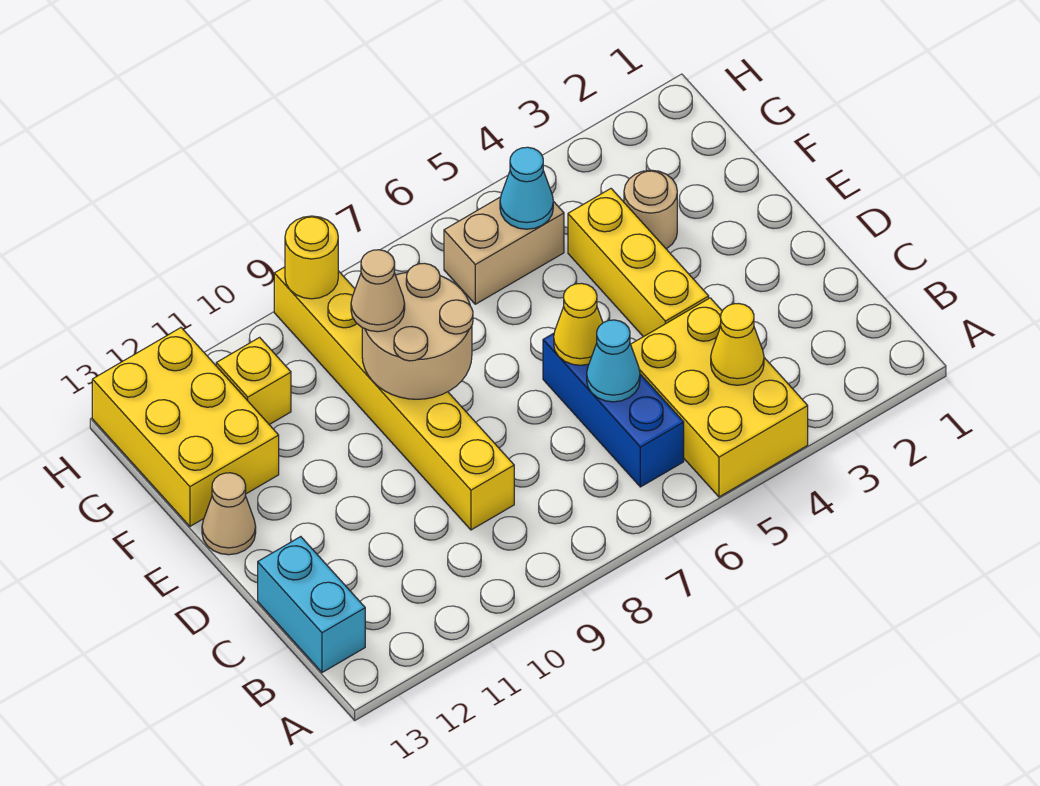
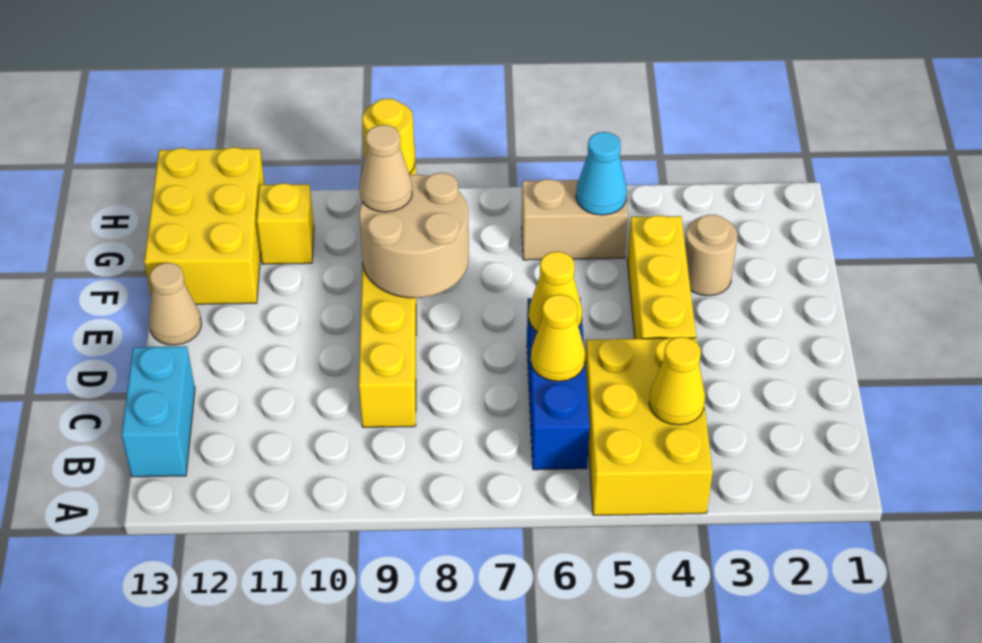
cyan cone C6 level 2 -> yellow cone C6 level 2

